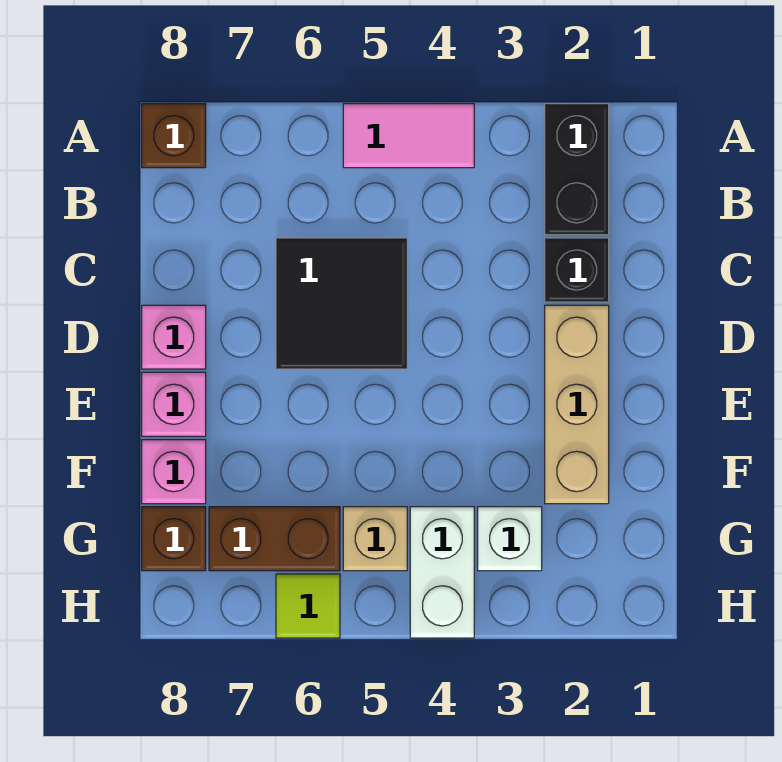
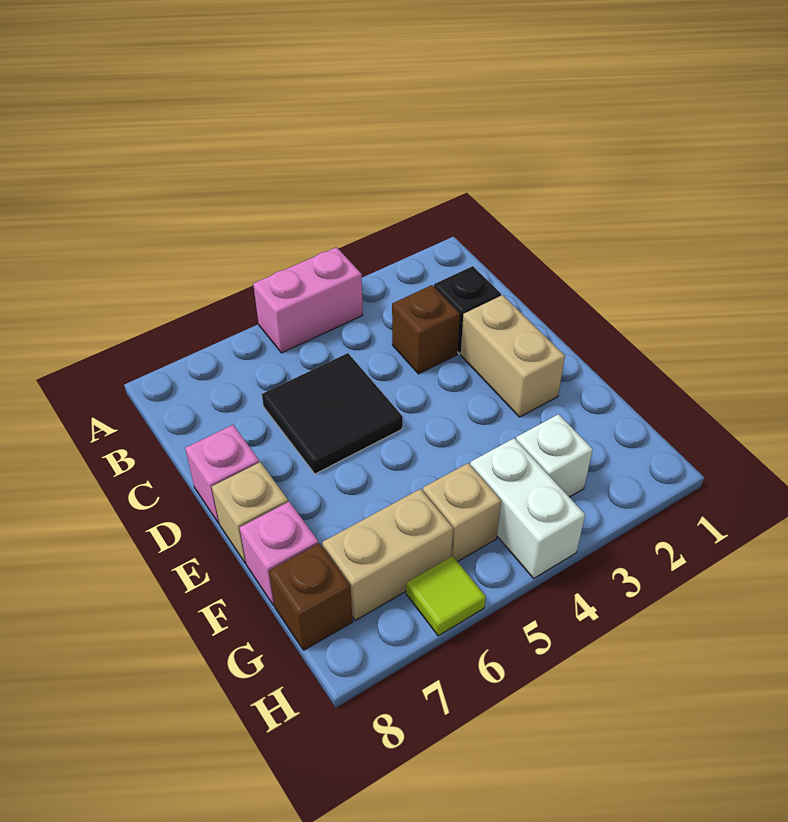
black brick A2:B2 level 1 -> none
pink tile A4:A5 level 1 -> pink brick A4:A5 level 1
brown brick A8 level 1 -> brown brick C3 level 1
tan brick D2:F2 level 1 -> tan brick D2:E2 level 1
pink brick E8 level 1 -> tan brick E8 level 1
brown brick G6:G7 level 1 -> tan brick G6:G7 level 1

